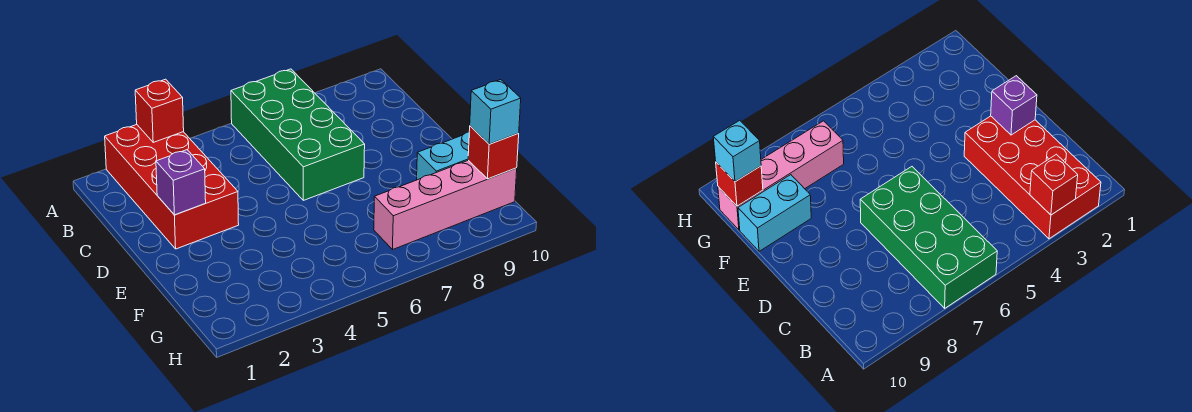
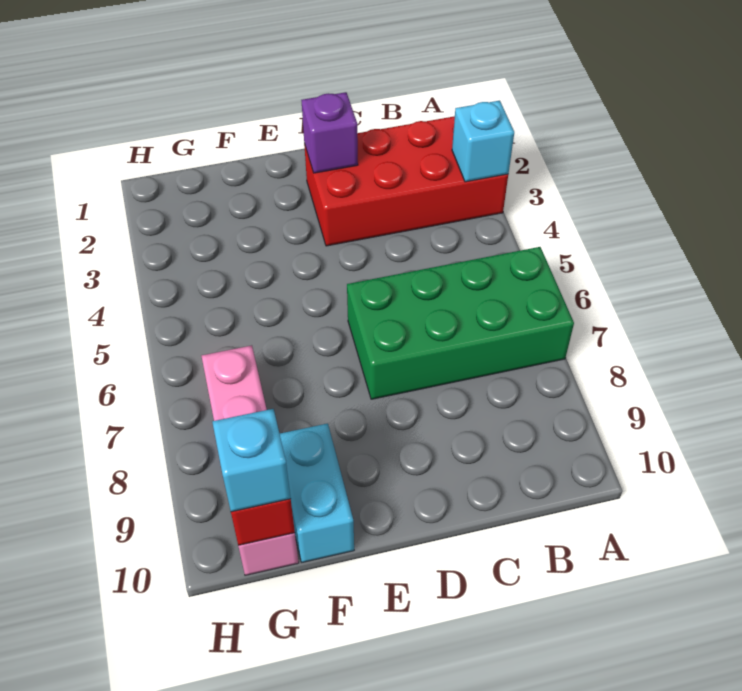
red brick A3 level 2 -> cyan brick A3 level 2

